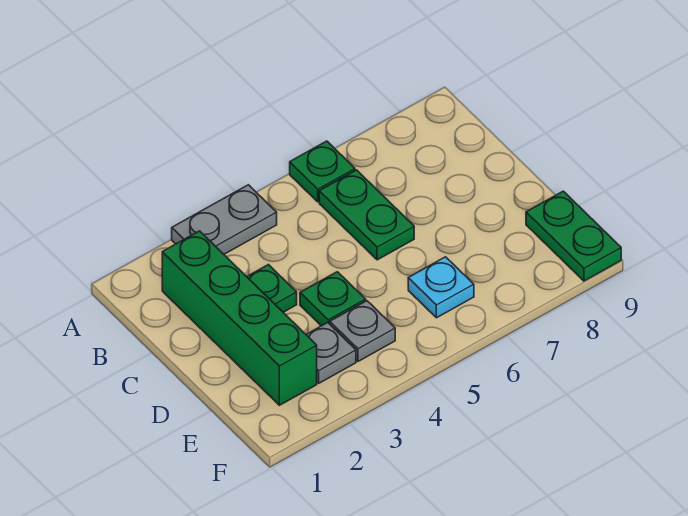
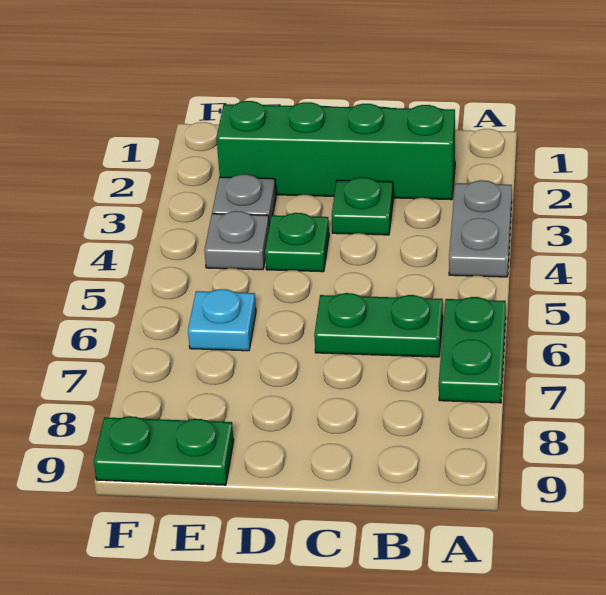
green plate A6 level 1 -> green plate A6:A7 level 1

